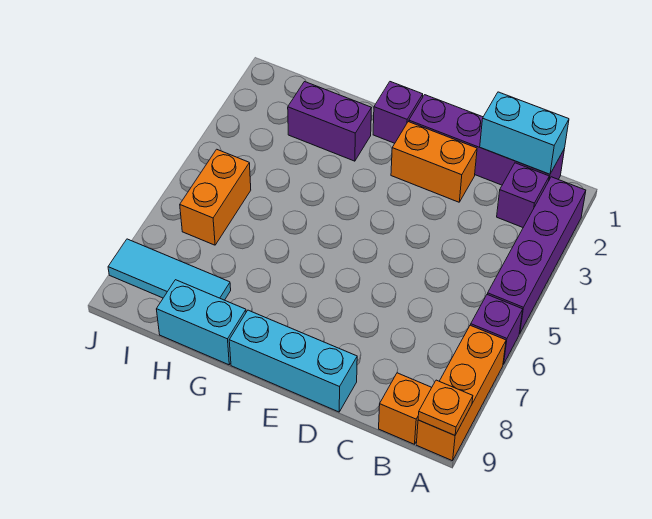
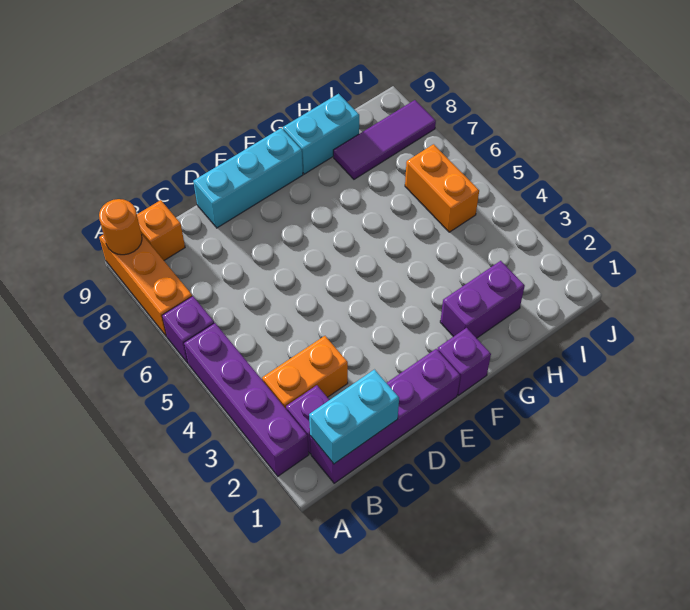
orange plate A9 level 2 -> orange round brick A9 level 2
orange brick D2:E2 level 1 -> orange brick B3:C3 level 1
cyan tile H8:J8 level 1 -> purple tile H8:J8 level 1

